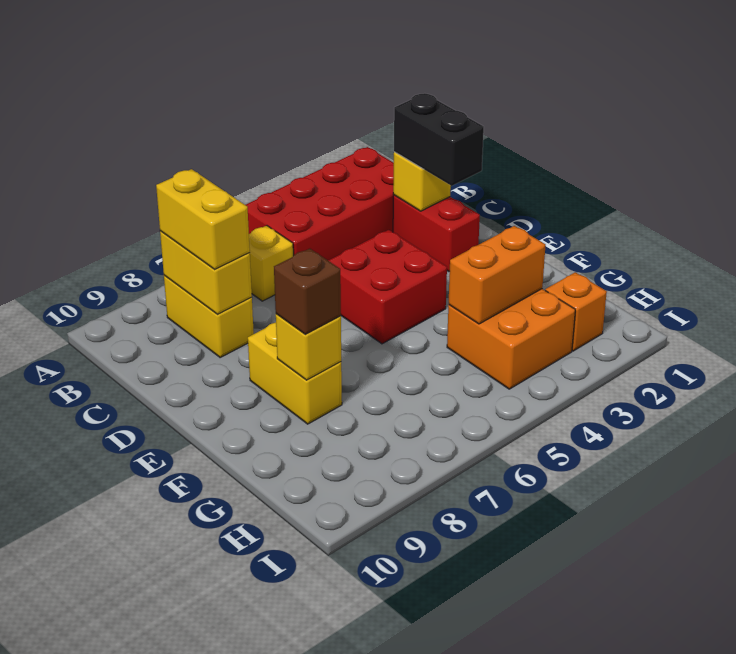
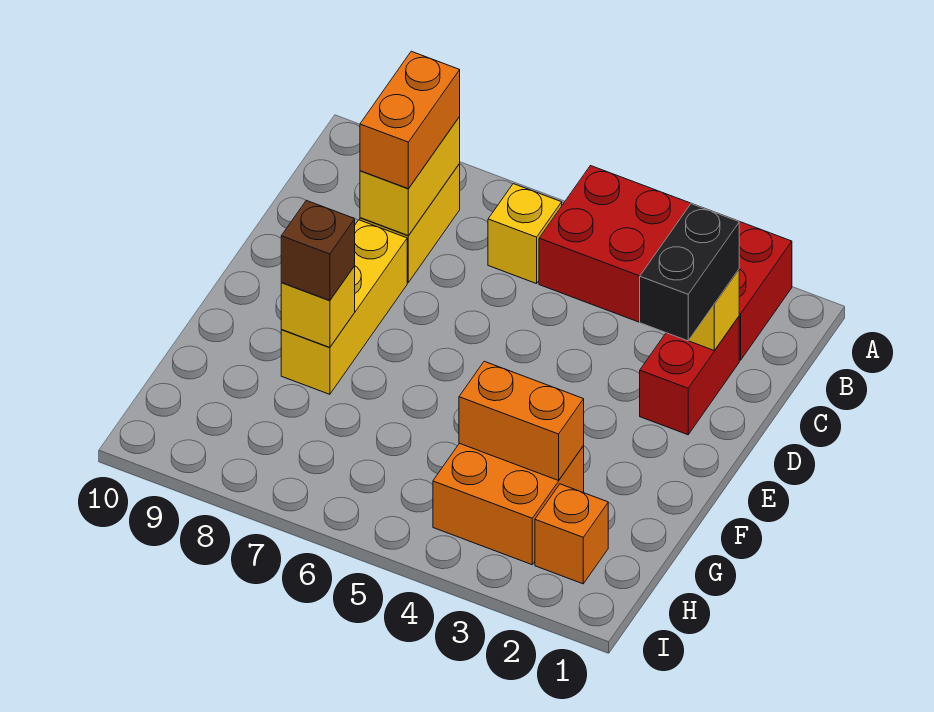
yellow brick B8:C8 level 3 -> orange brick B8:C8 level 3
red brick D4:E5 level 1 -> none
yellow brick E8:F8 level 1 -> yellow brick D8:F8 level 1

